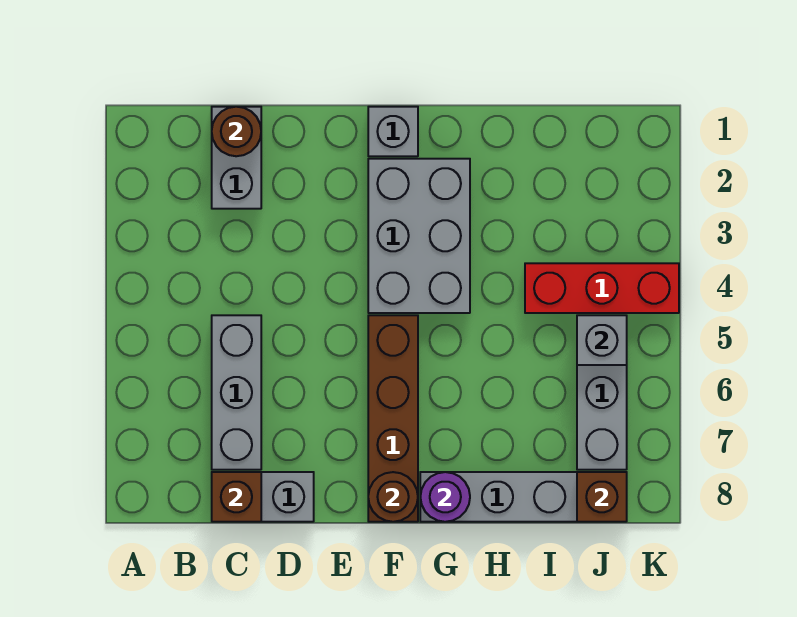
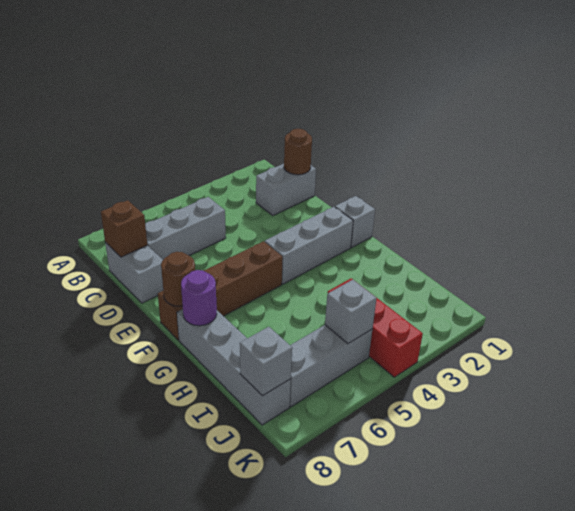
grey brick F2:G4 level 1 -> grey brick F2:F4 level 1
brown brick J8 level 2 -> grey brick J8 level 2

